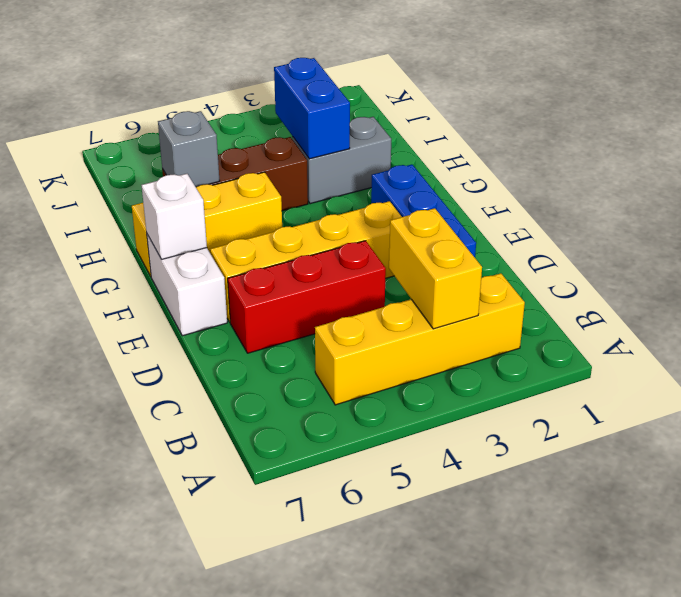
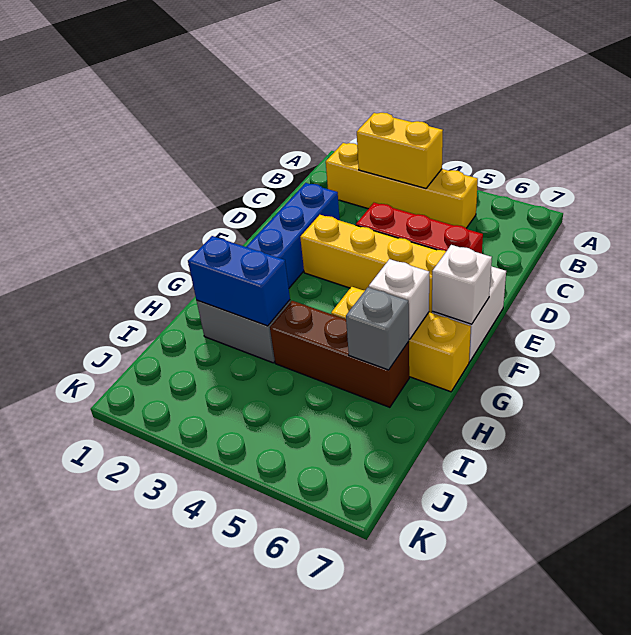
yellow brick B3:C3 level 2 -> yellow brick B3:B4 level 2
none -> white brick G6 level 2
blue brick H3:I3 level 2 -> blue brick H2:H3 level 2

